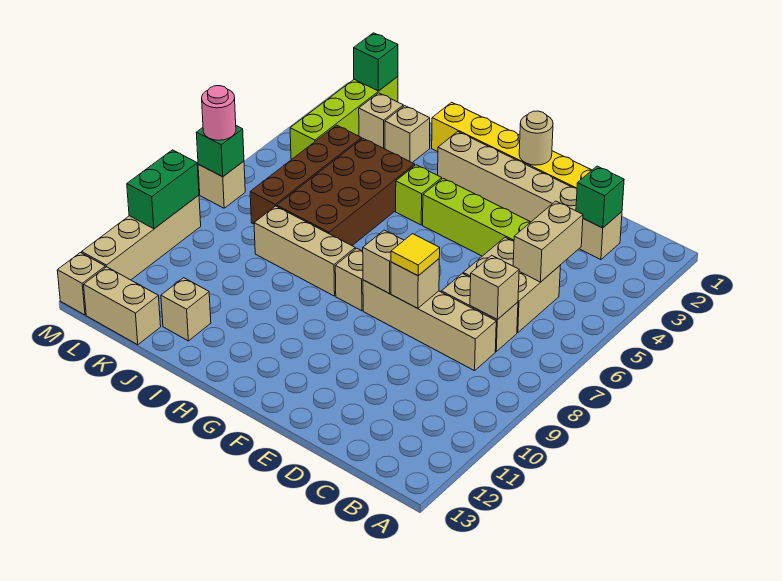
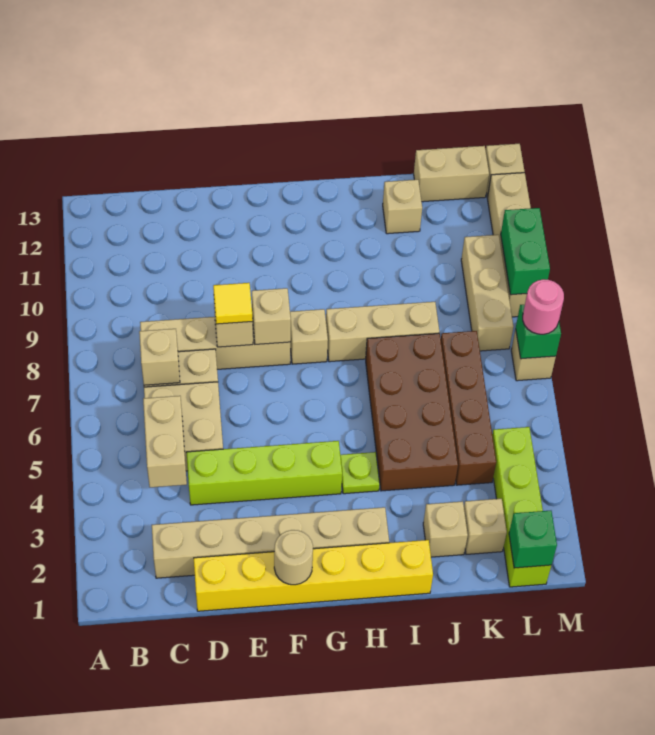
green brick C2 level 2 -> none
lime brick H4 level 1 -> lime plate H4 level 1
none -> tan brick L8:L10 level 1

